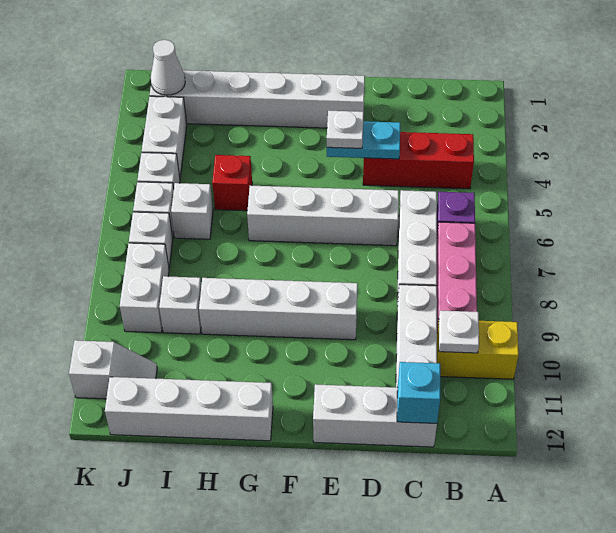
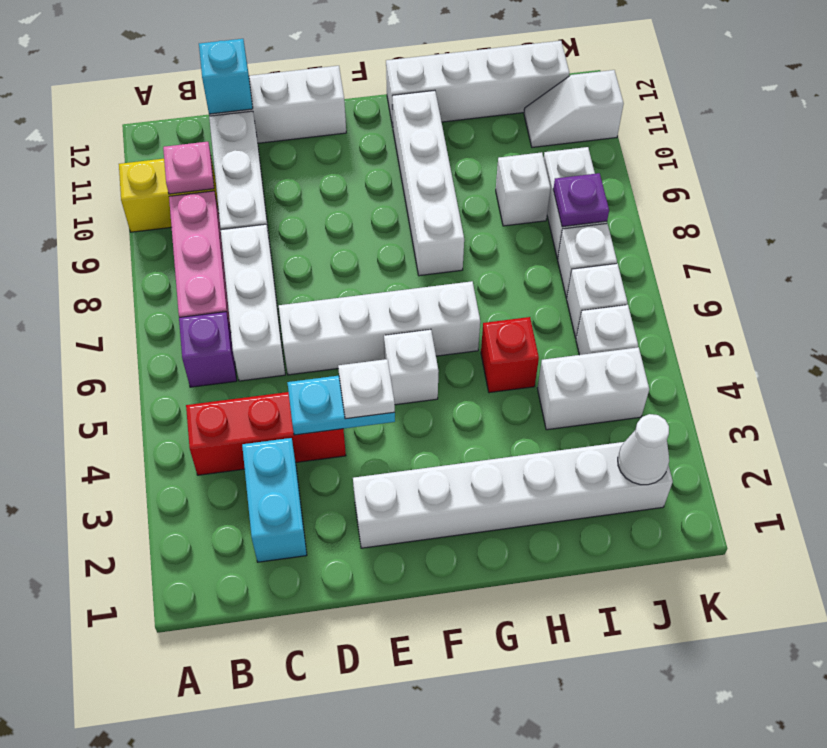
white plate B10 level 2 -> pink plate B10 level 2
none -> cyan brick C2:C3 level 1
white brick E9:H9 level 1 -> white brick G8:G11 level 1
white brick I6 level 1 -> white brick F5 level 1
white brick J3:J4 level 1 -> white brick I4:J4 level 1
none -> purple plate J8 level 2

